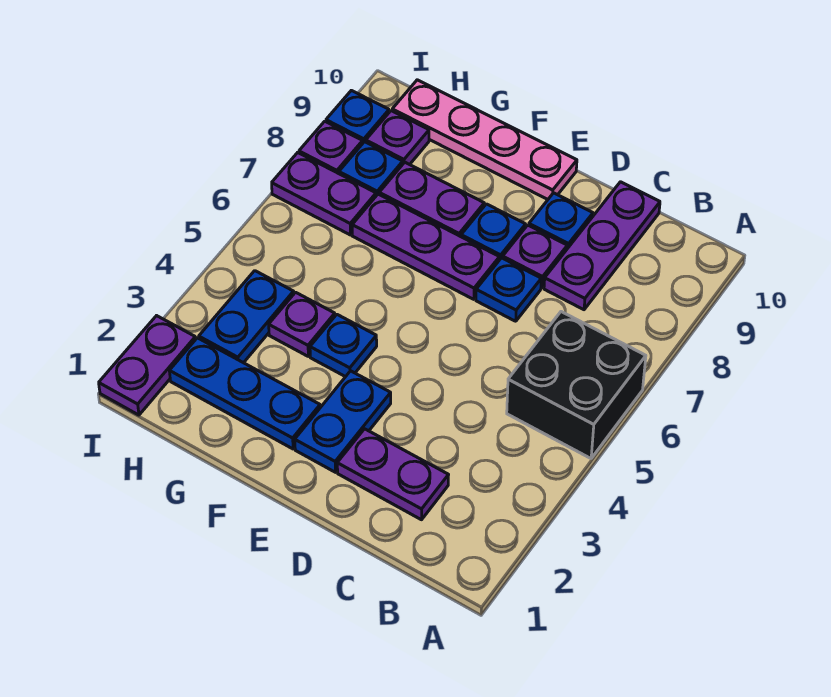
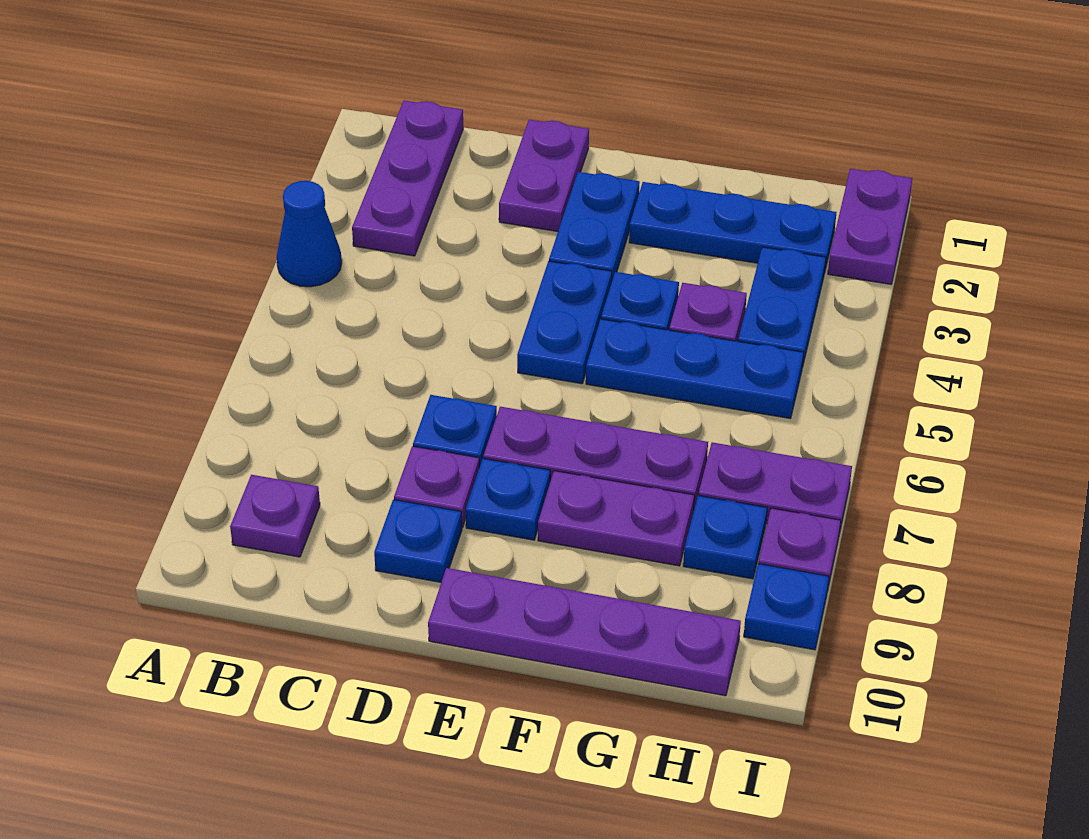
none -> blue cone A4 level 1
black brick A5:B6 level 1 -> none
purple plate C2:D2 level 1 -> purple plate D1:D2 level 1
purple plate C8:C10 level 1 -> purple plate B1:B3 level 1
none -> blue plate E4:E5 level 1
pink plate E10:H10 level 1 -> purple plate E10:H10 level 1
none -> blue plate F5:H5 level 1
purple plate H9 level 1 -> purple plate B9 level 1

